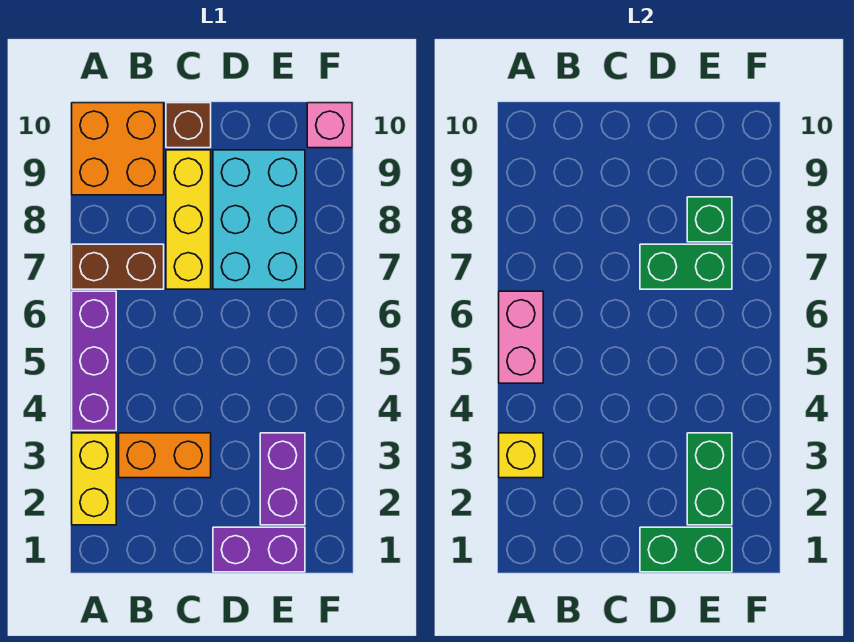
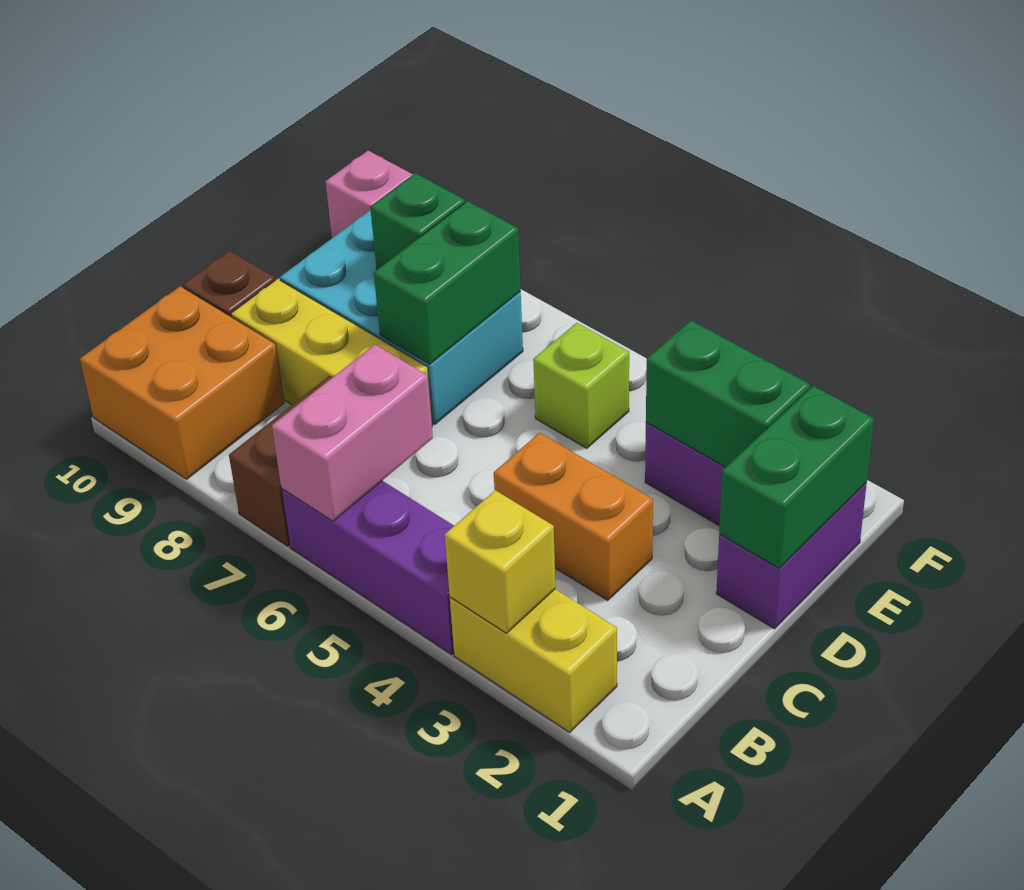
pink brick A5:A6 level 2 -> pink brick A6:B6 level 2
orange brick B3:C3 level 1 -> orange brick C3:C4 level 1
none -> lime brick E5 level 1

